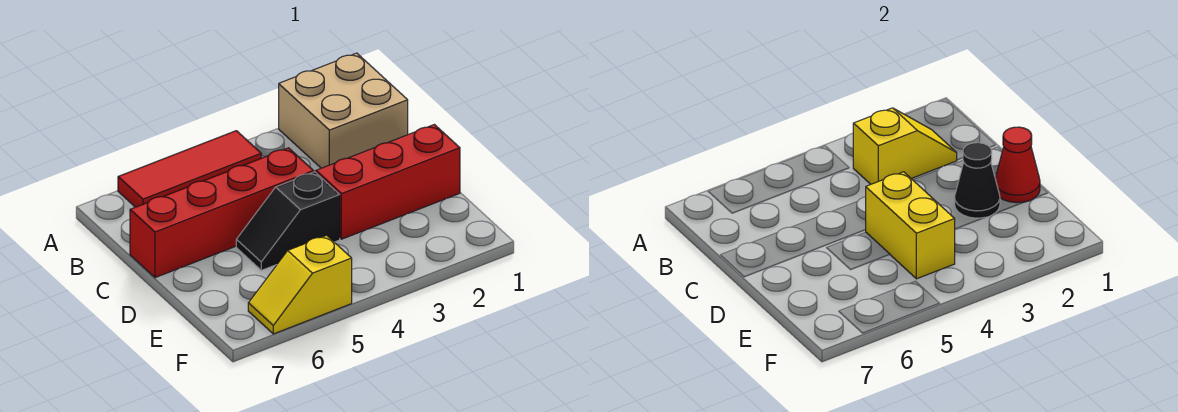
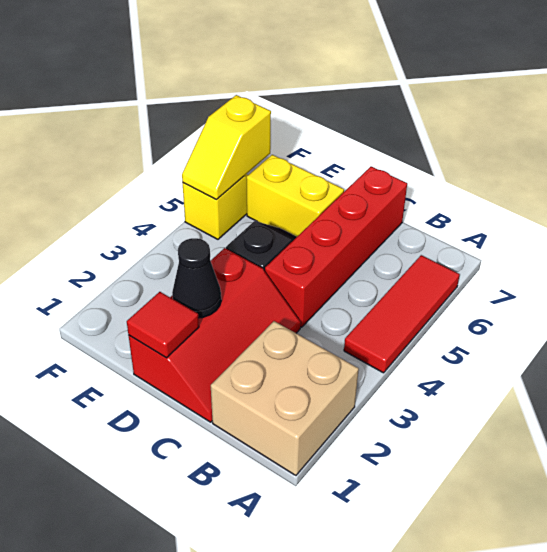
yellow slope B2:B3 level 2 top 3 -> yellow slope F5:F6 level 2 top 6
red cone D1 level 2 -> red tile D1 level 2
yellow brick D4:E4 level 2 -> yellow brick D6:E6 level 1

